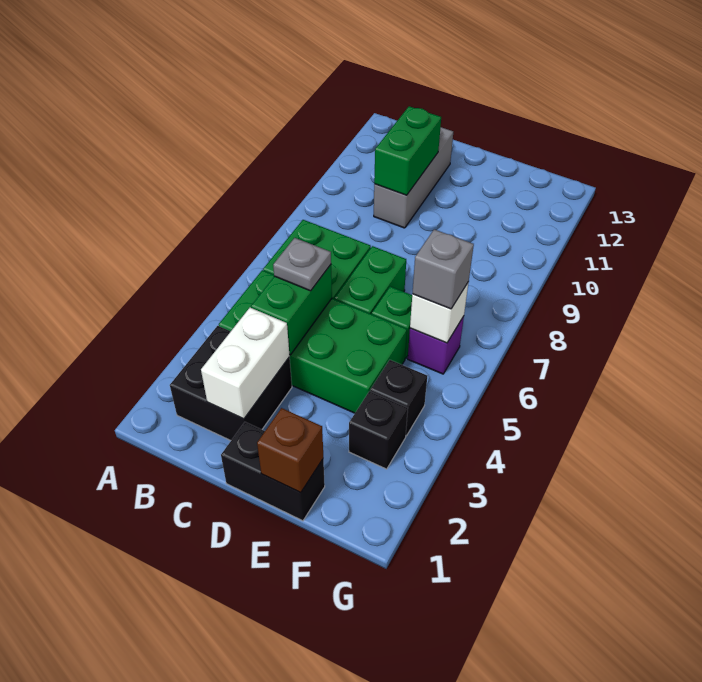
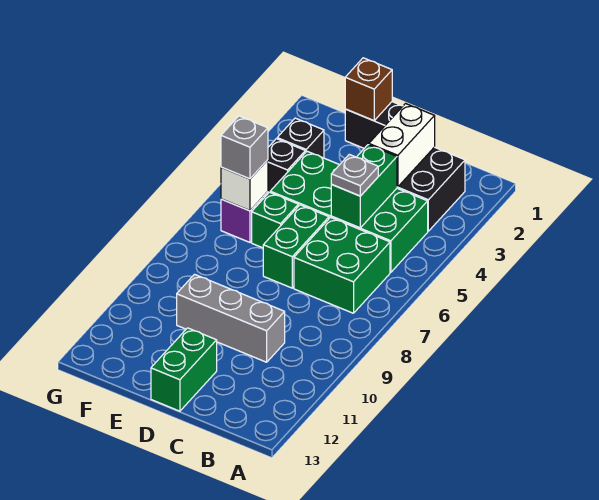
grey brick C10:C12 level 1 -> grey brick C10:E10 level 1
green brick C10:C11 level 2 -> green brick D12:D13 level 1

